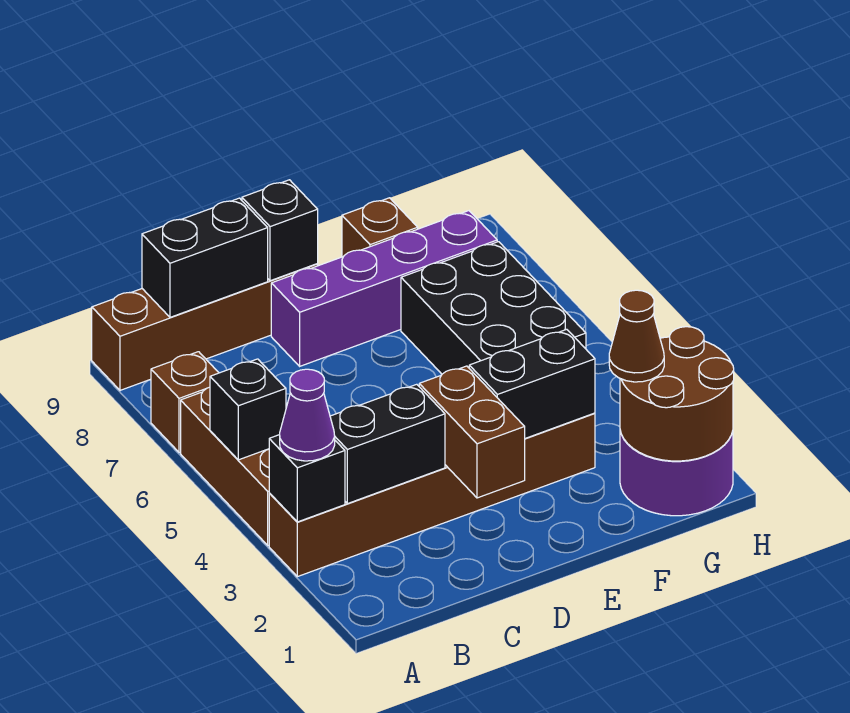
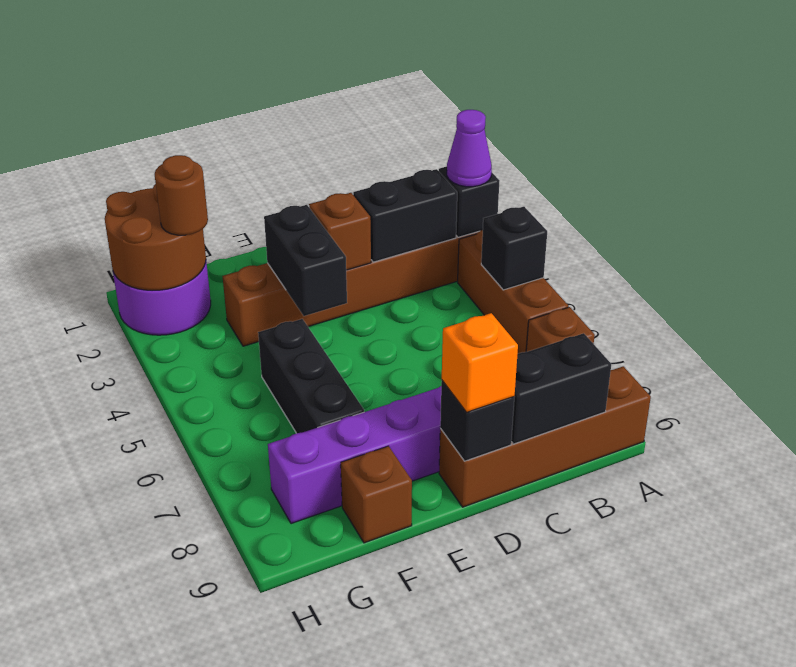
brown brick D2:D3 level 2 -> brown brick D3 level 2
none -> orange brick D9 level 3
black brick E3:F3 level 2 -> black brick E3:E4 level 2
black brick F5:G7 level 1 -> black brick F5:F7 level 1
brown cone G2 level 3 -> brown round brick G2 level 3

